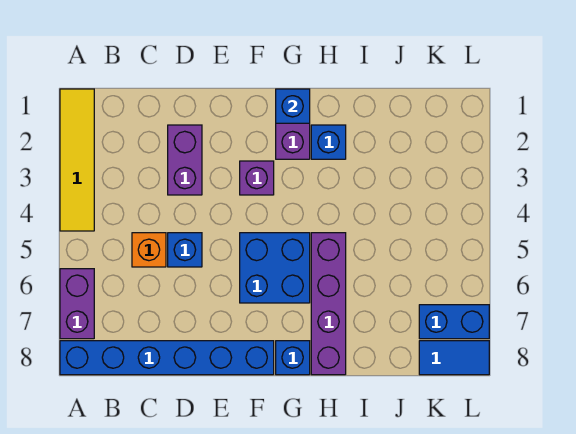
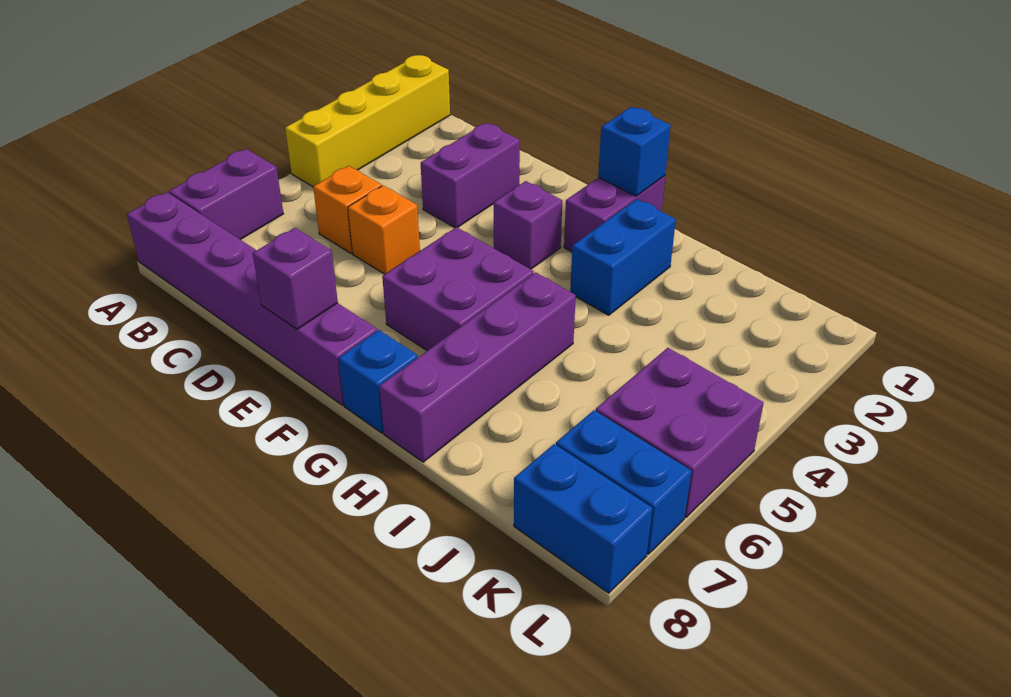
yellow tile A1:A4 level 1 -> yellow brick A1:A4 level 1
blue brick A8:F8 level 1 -> purple brick A8:F8 level 1
blue brick D5 level 1 -> orange brick D5 level 1
none -> purple brick E8 level 2
blue brick F5:G6 level 1 -> purple brick F5:G6 level 1
blue brick H2 level 1 -> blue brick H2:H3 level 1
none -> purple brick K5:L6 level 1
blue tile K8:L8 level 1 -> blue brick K8:L8 level 1

